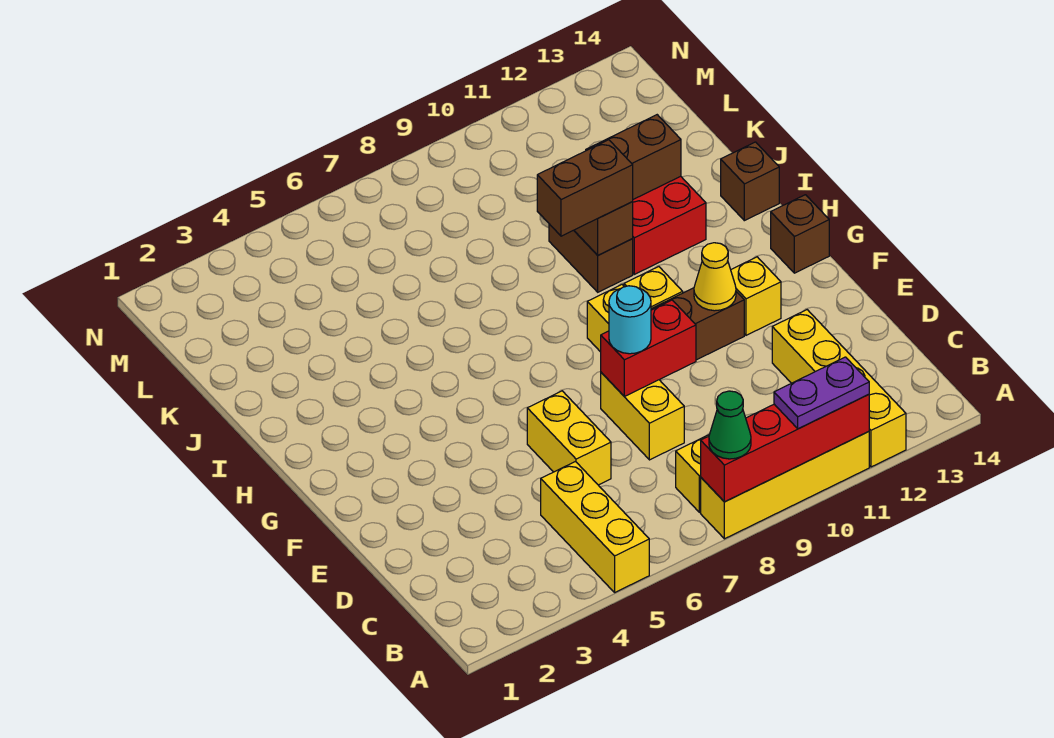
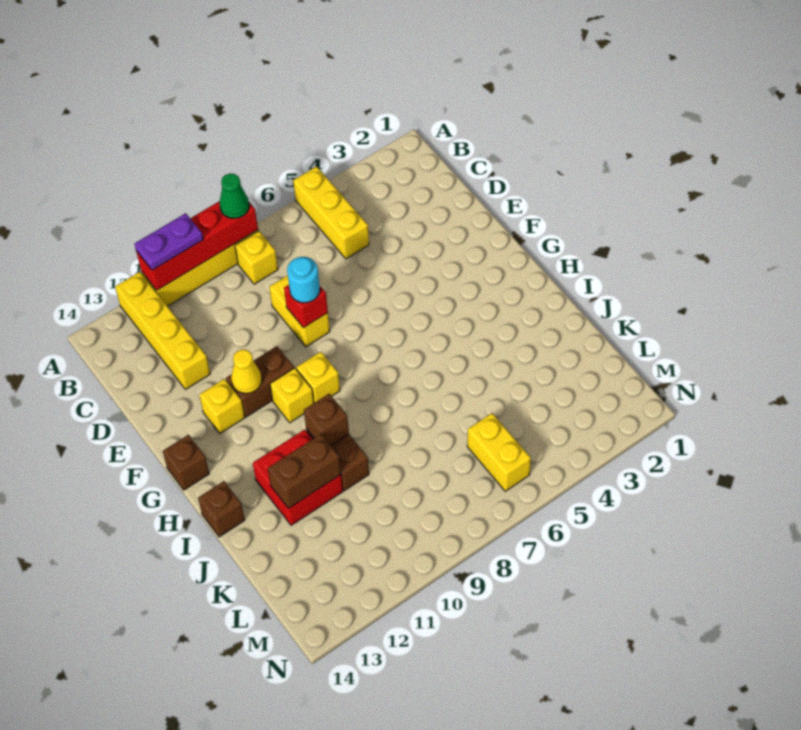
yellow brick D6:E6 level 1 -> yellow brick L6:M6 level 1
red brick E8:E9 level 2 -> red brick E8 level 2
brown brick I9:I10 level 3 -> none

